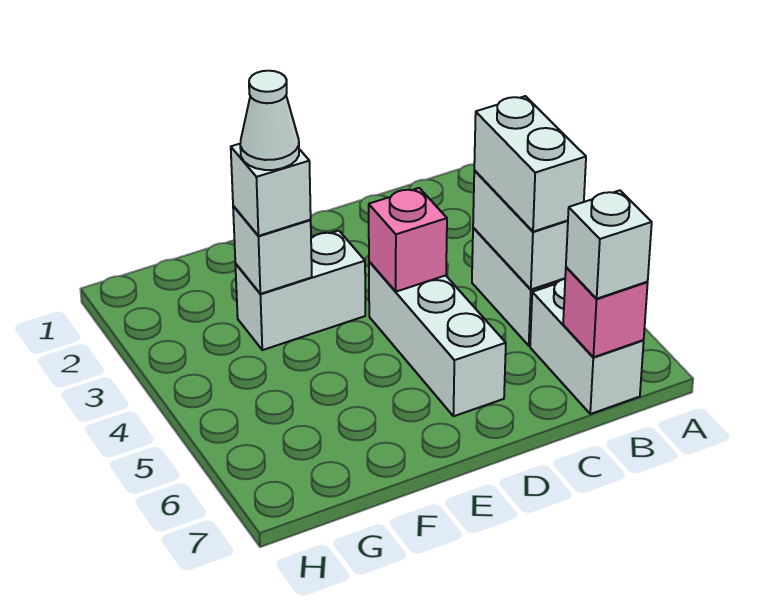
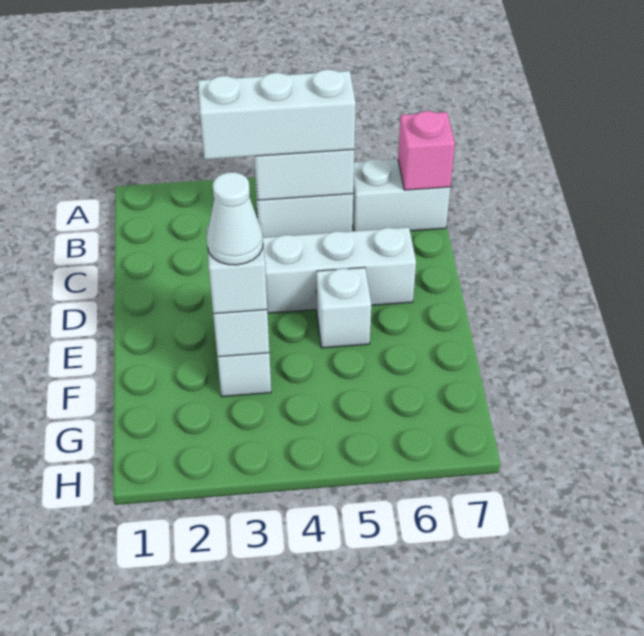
white brick B4:B5 level 3 -> white brick B3:B5 level 3
white brick B7 level 3 -> white brick E5 level 1
pink brick D4 level 2 -> none

